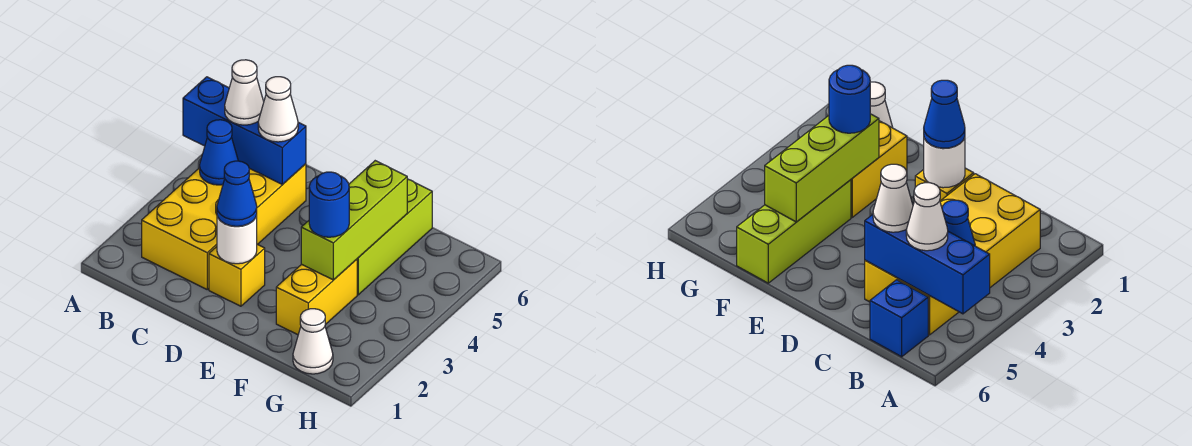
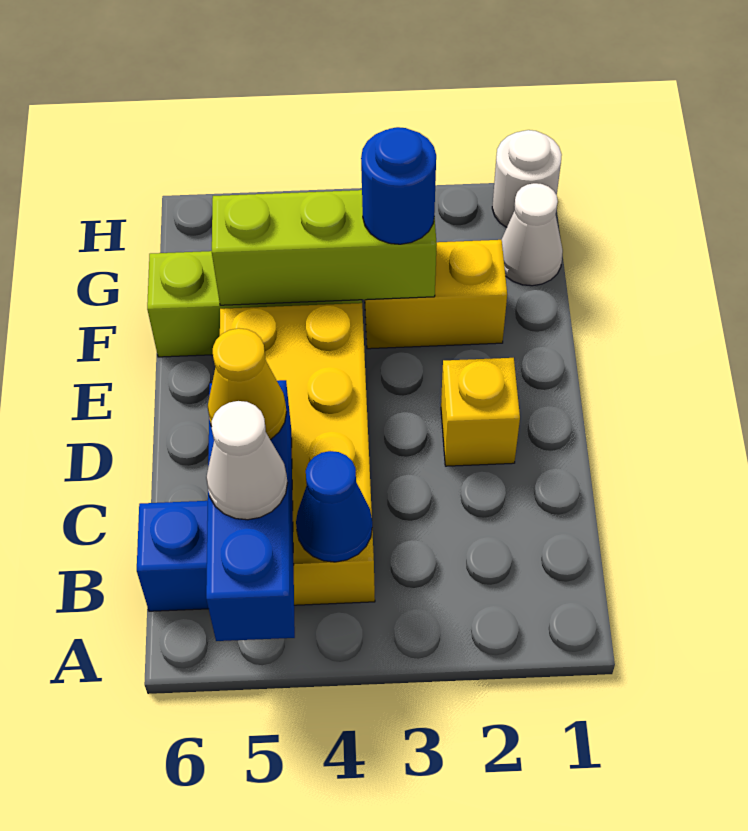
yellow brick B2:C5 level 1 -> yellow brick B4:E5 level 1
white cone C5 level 3 -> yellow cone C5 level 3
white round brick D2 level 2 -> white round brick H1 level 1
blue cone D2 level 3 -> none

